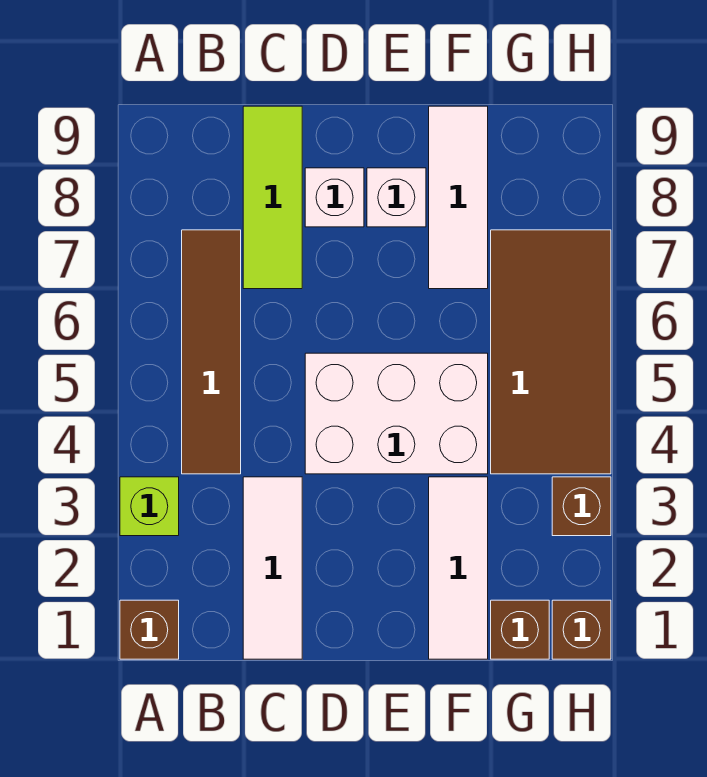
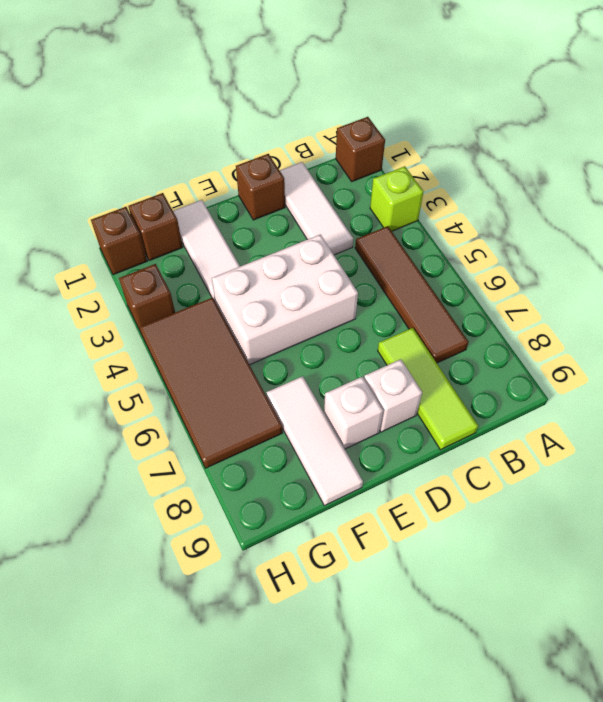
none -> brown brick D1 level 1

